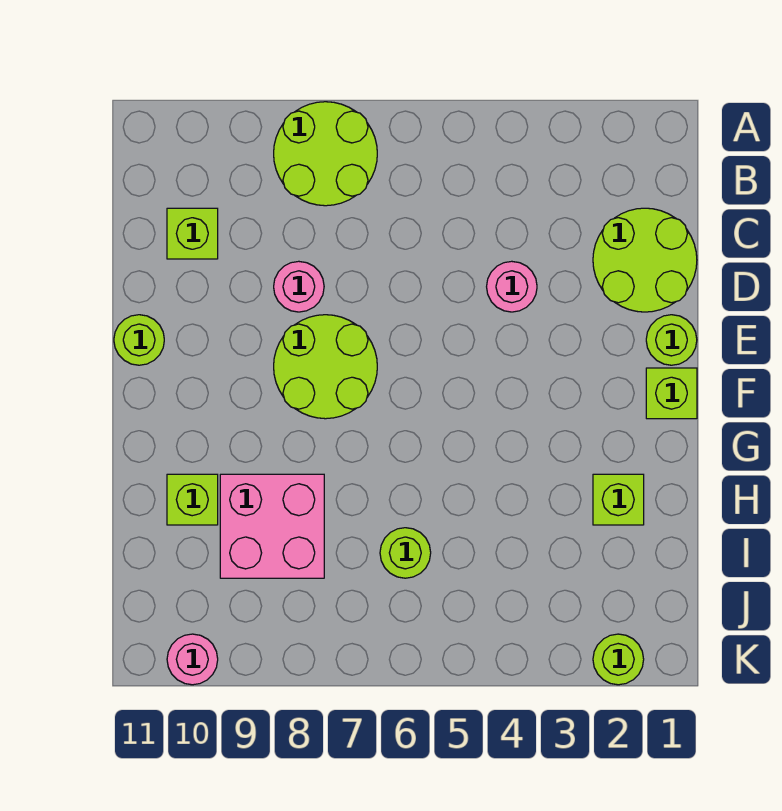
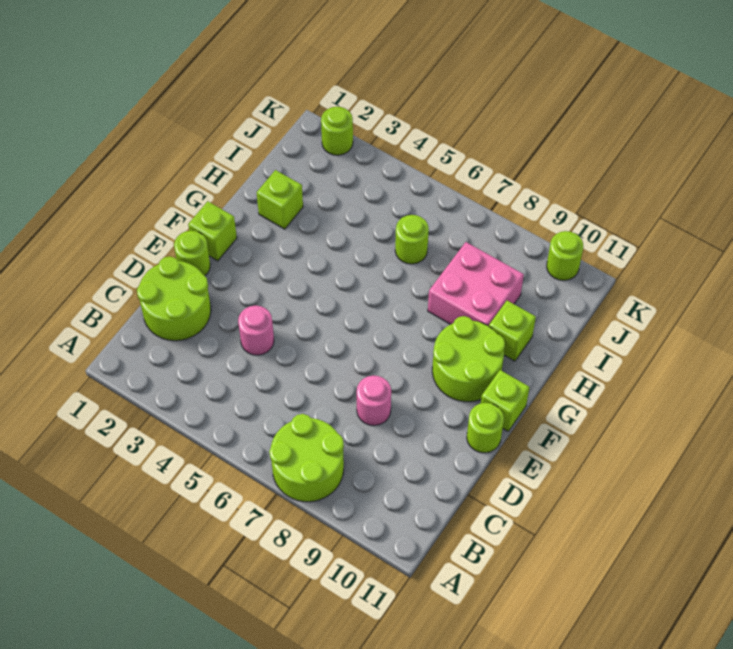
lime brick C10 level 1 -> lime brick F11 level 1
lime round brick E7:F8 level 1 -> lime round brick F9:G10 level 1
pink round brick K10 level 1 -> lime round brick K10 level 1

